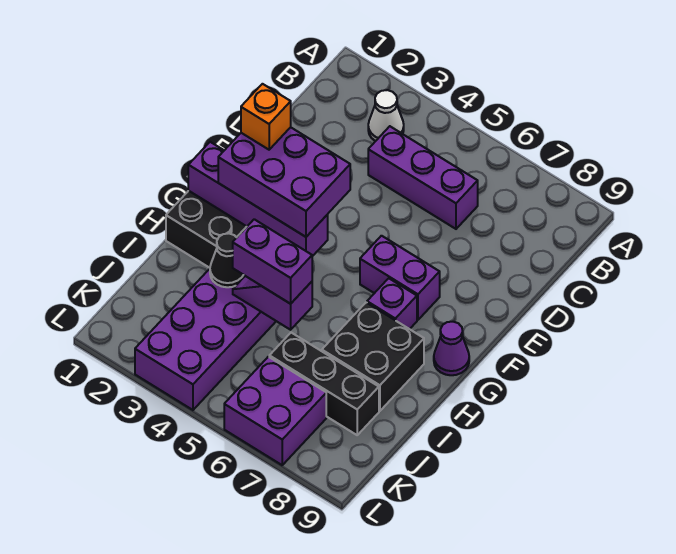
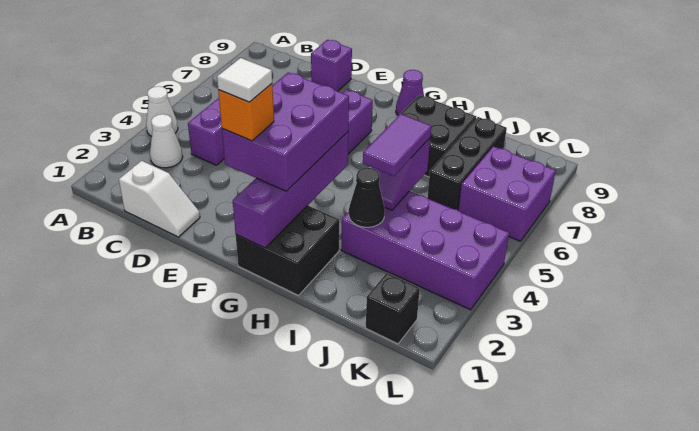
none -> white cone A4 level 1
none -> white slope C1:D1 level 1 top C
none -> white tile F2 level 5
purple brick G7 level 1 -> purple brick D9 level 1
purple brick I4:I5 level 3 -> purple tile I4:I5 level 3
none -> black brick K1 level 1

